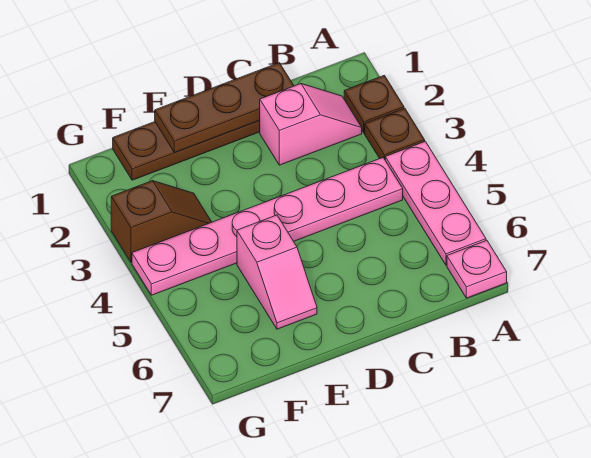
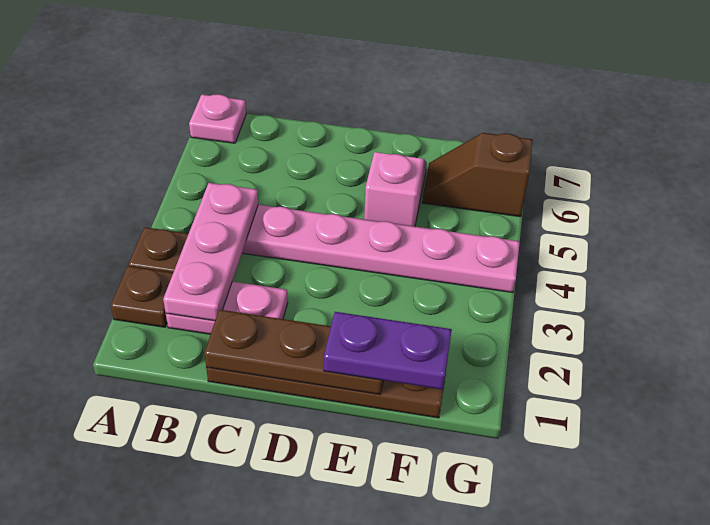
pink plate A4:A6 level 1 -> pink plate B2:B4 level 2
pink slope B2:C2 level 1 top C -> pink plate B2:C2 level 1
none -> purple plate E1:F1 level 3
brown slope F3:G3 level 1 top G -> brown slope F6:G6 level 1 top G

